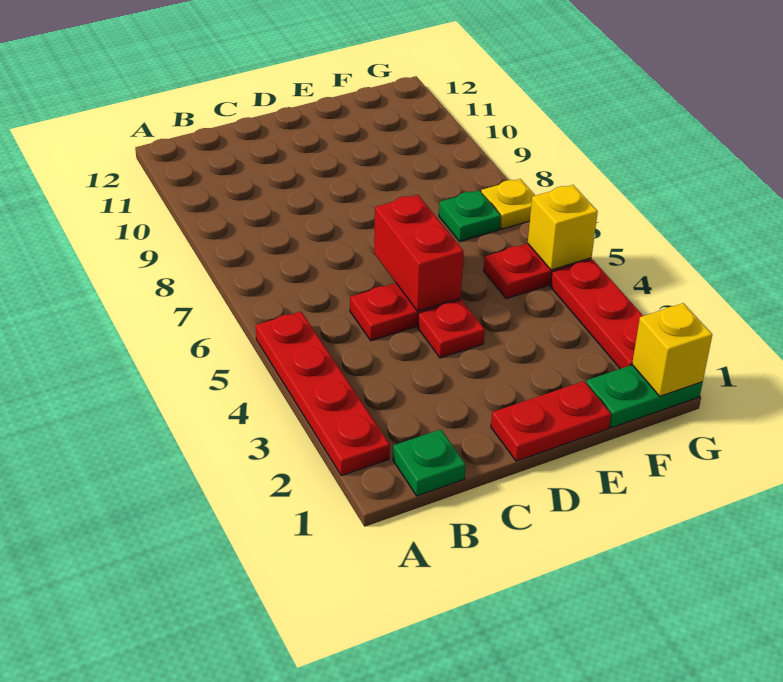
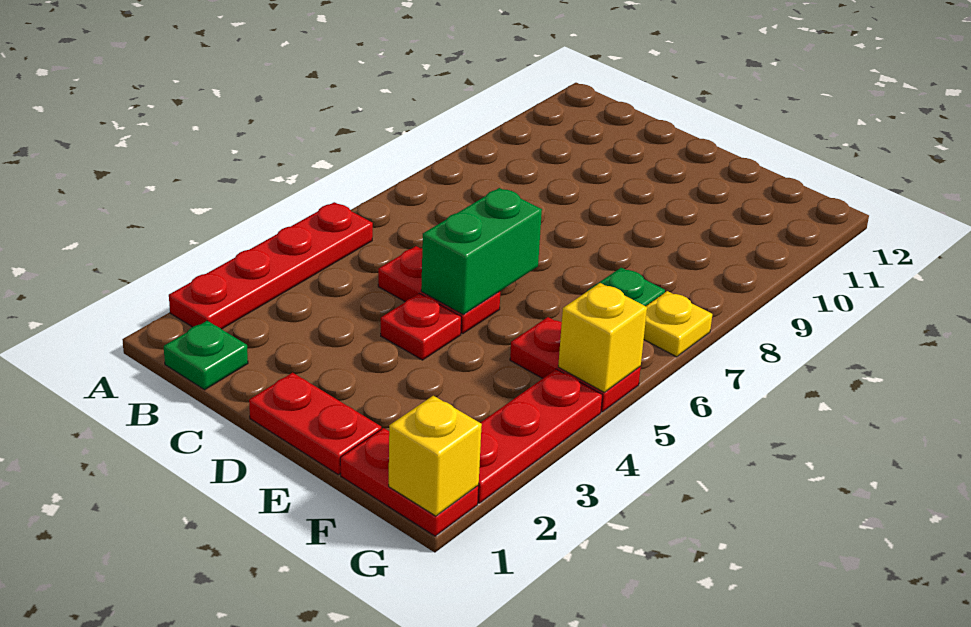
red brick D5:D6 level 2 -> green brick D5:D6 level 2
green plate F1:G1 level 1 -> red plate F1:G1 level 1

